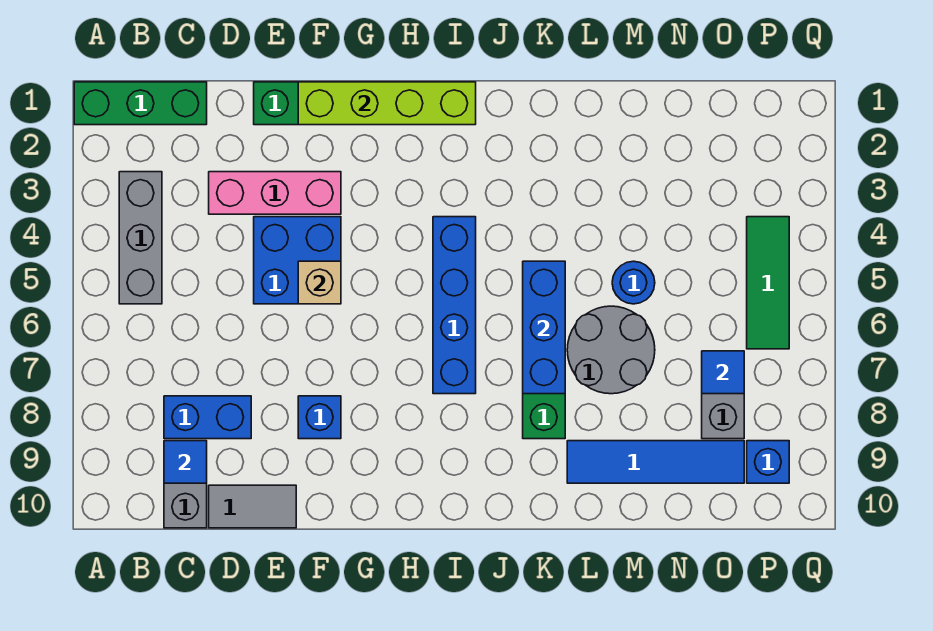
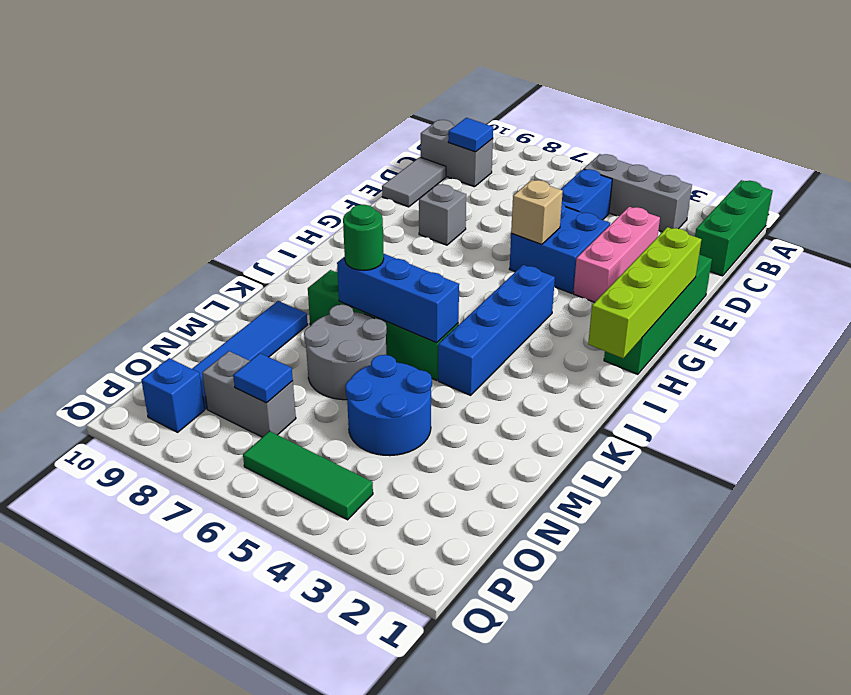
blue brick C8:D8 level 1 -> blue brick C5:D5 level 1
blue brick F8 level 1 -> grey brick F8 level 1
blue brick I4:I7 level 1 -> blue brick H4:K4 level 1
none -> green round brick K7 level 3
blue round brick M5 level 1 -> blue round brick M4:N5 level 1

